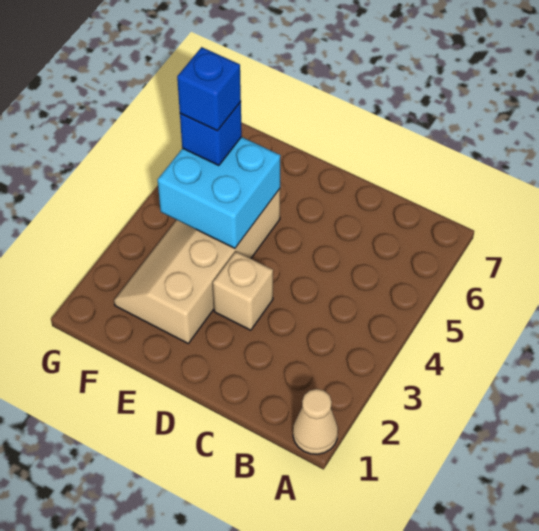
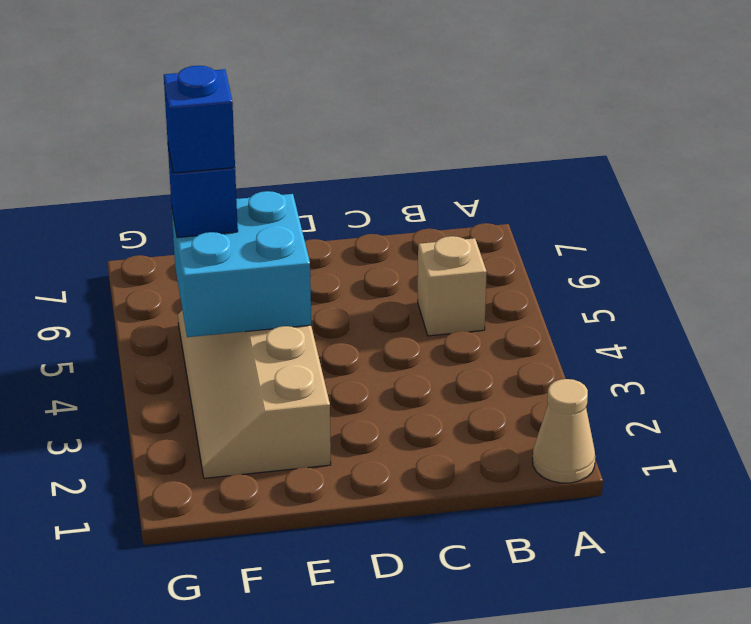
tan brick D3 level 1 -> tan brick B5 level 1

